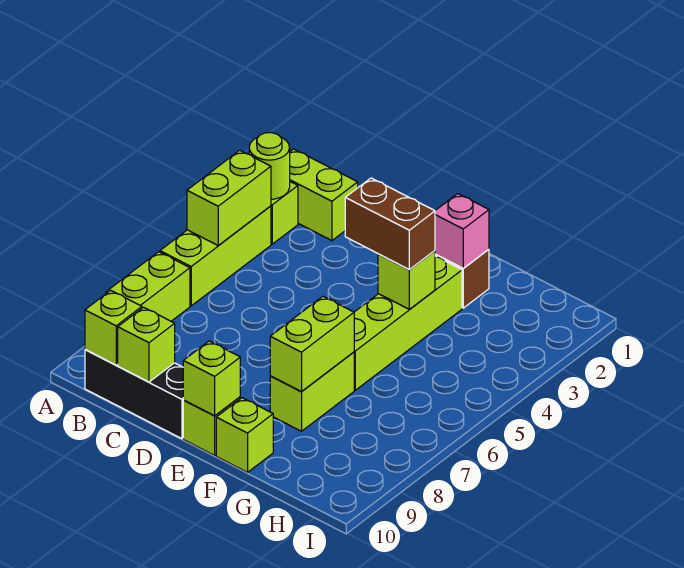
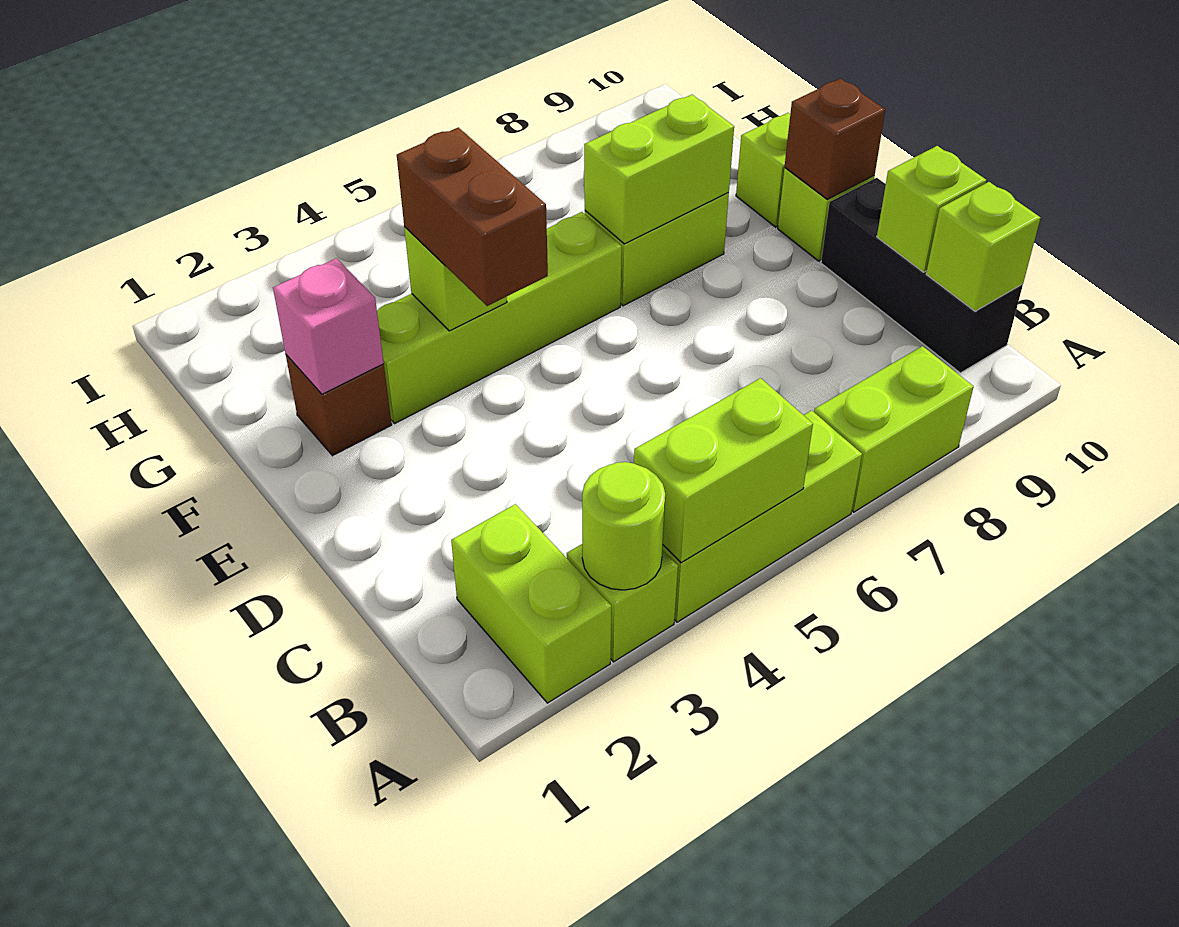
lime brick E10 level 2 -> brown brick E10 level 2

